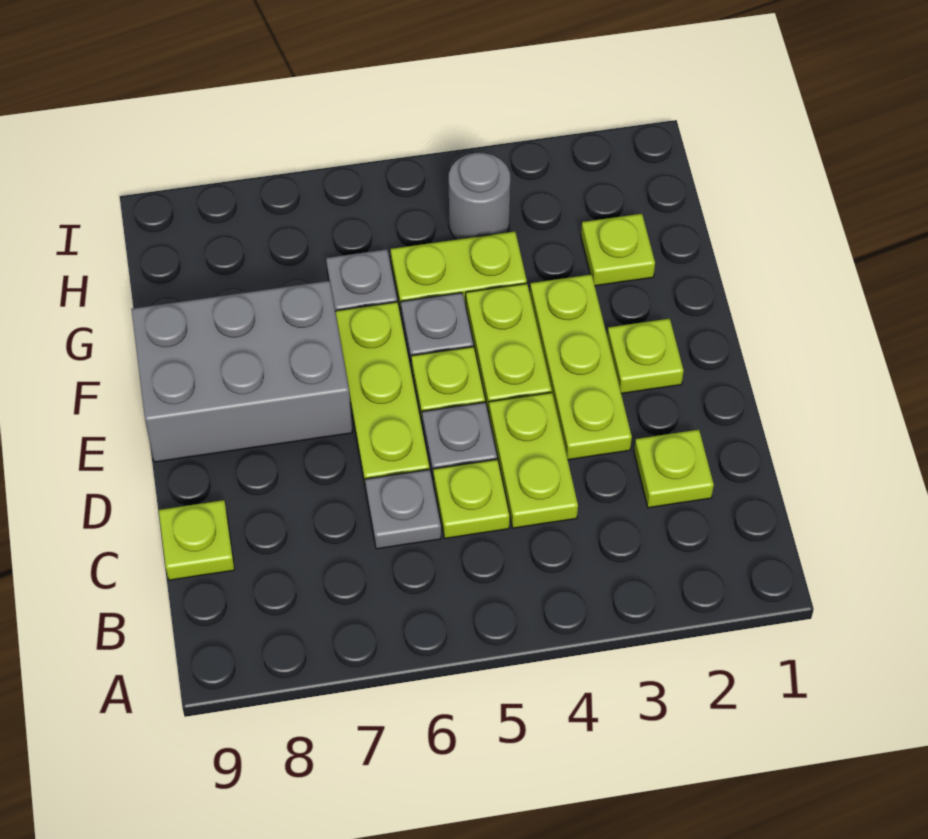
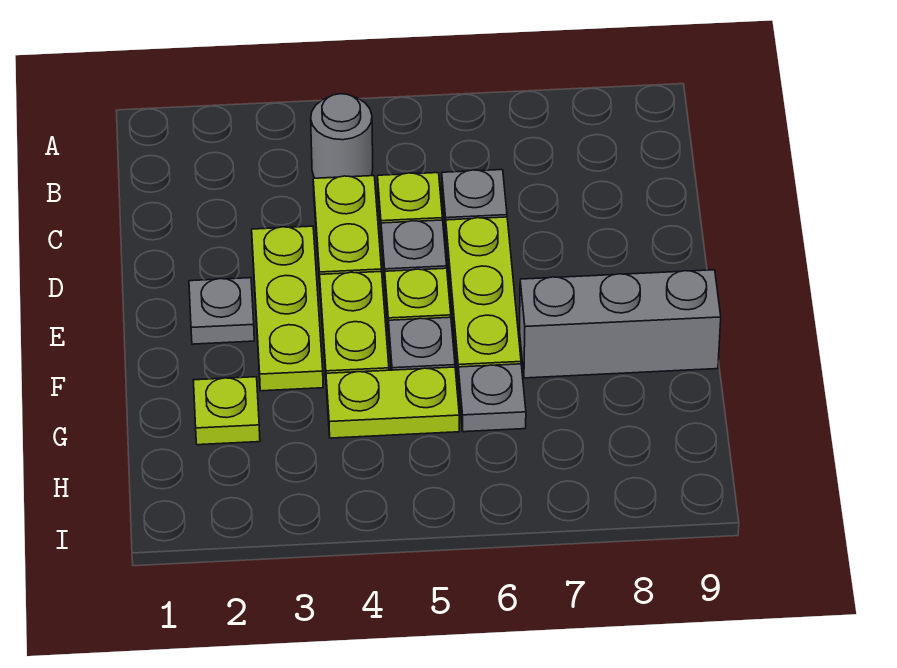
lime plate C2 level 1 -> none
lime plate C9 level 1 -> none
lime plate E2 level 1 -> grey plate E2 level 1
grey brick E7:F9 level 1 -> grey brick F7:F9 level 1
grey round brick H4 level 1 -> grey round brick B4 level 1

